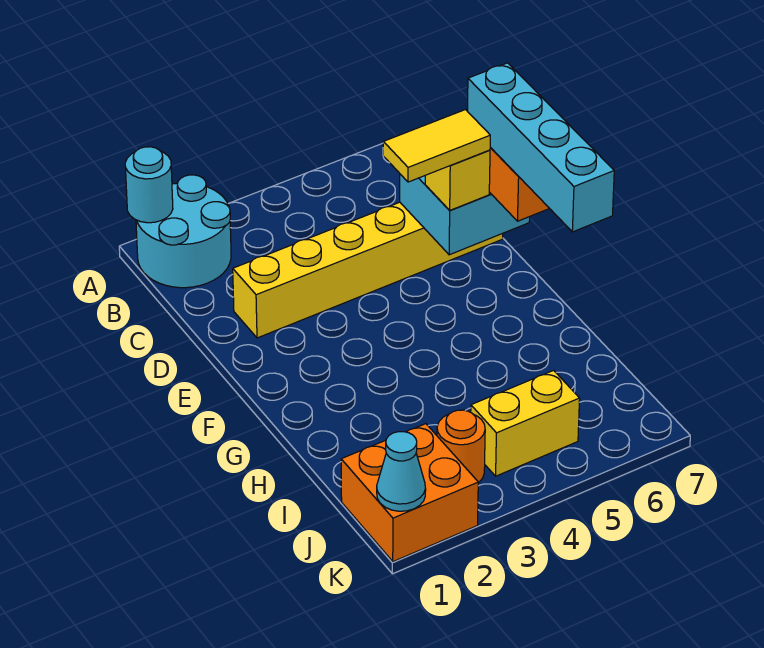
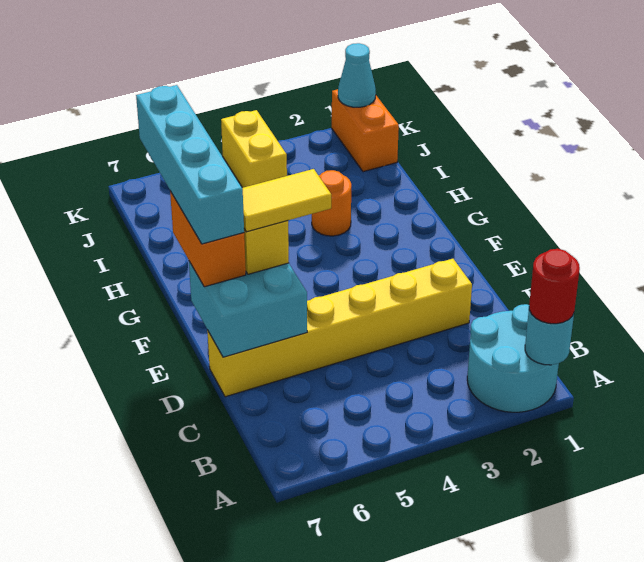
none -> red round brick A1 level 3
orange brick J1:K2 level 1 -> orange brick J1:K1 level 1
orange round brick J3 level 1 -> orange round brick H3 level 1
yellow brick J4:J5 level 1 -> yellow brick J4:K4 level 1

